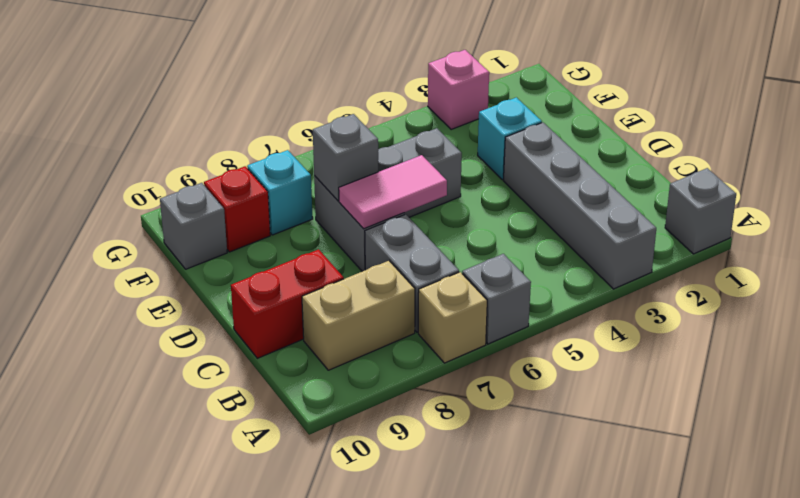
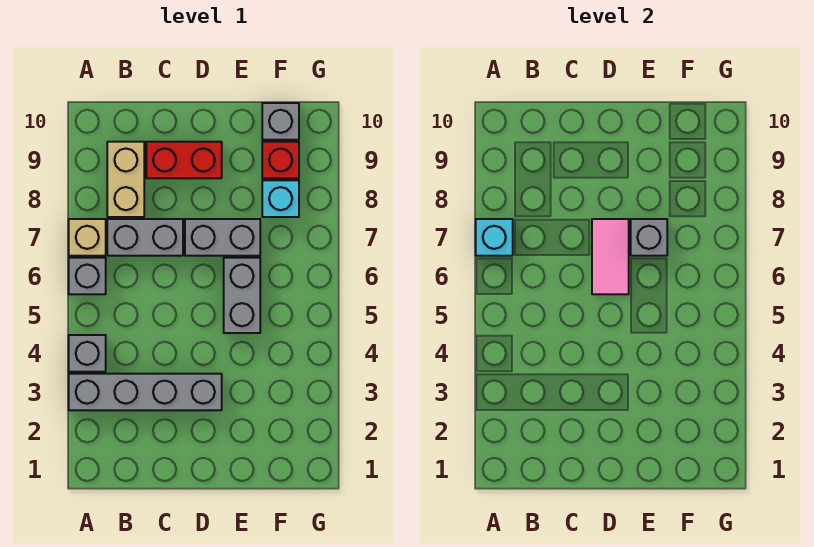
grey brick A1 level 1 -> grey brick A4 level 1
red brick C9:C10 level 1 -> red brick C9:D9 level 1
cyan brick E3 level 1 -> cyan brick A7 level 2
pink brick G3 level 1 -> none

